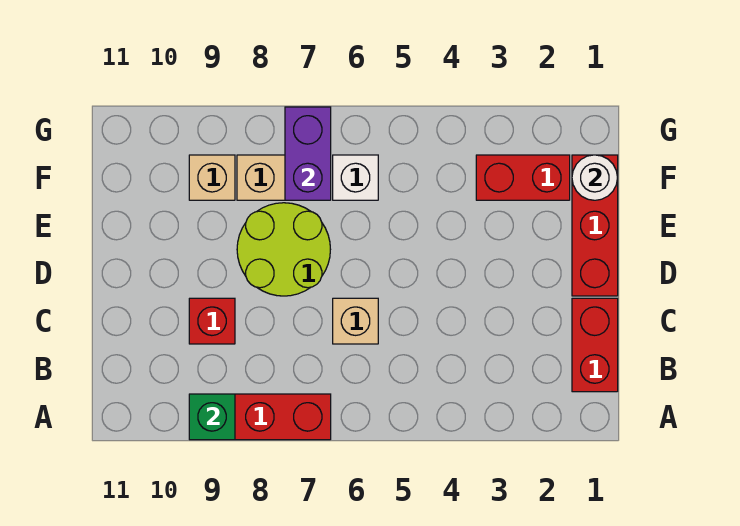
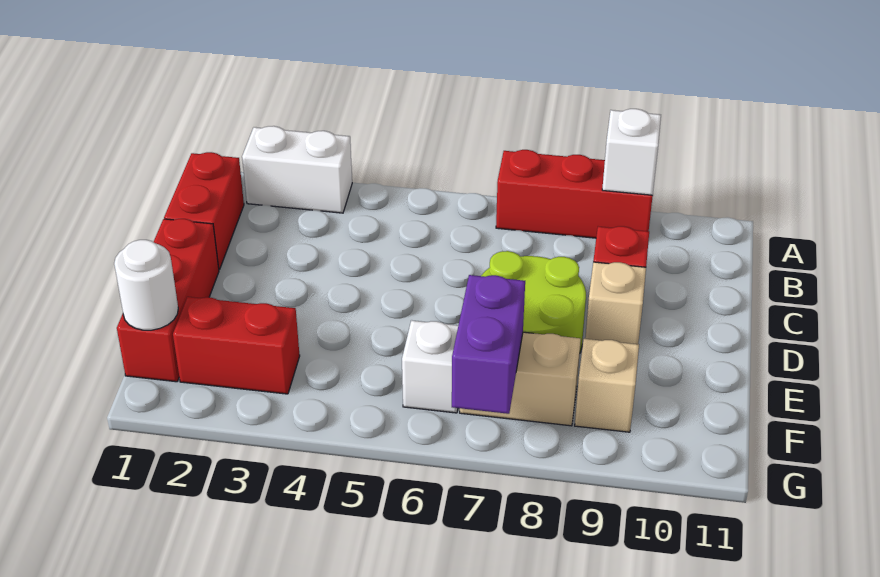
none -> white brick A2:A3 level 1
green brick A9 level 2 -> white brick A9 level 2
tan brick C6 level 1 -> tan brick D9 level 1

